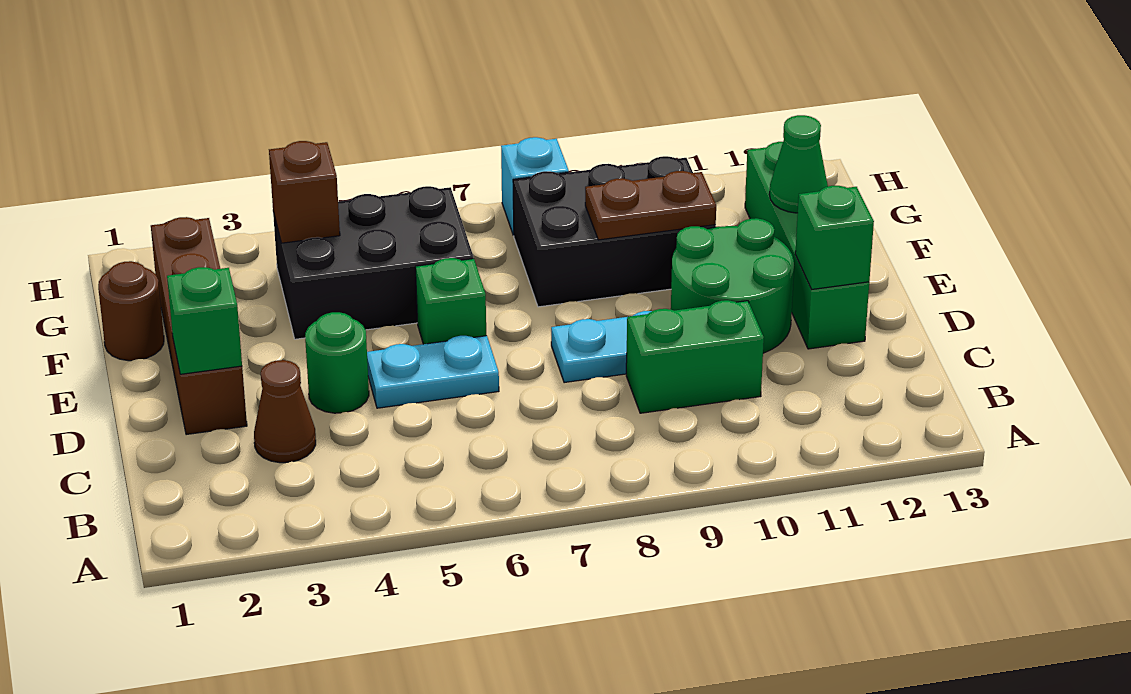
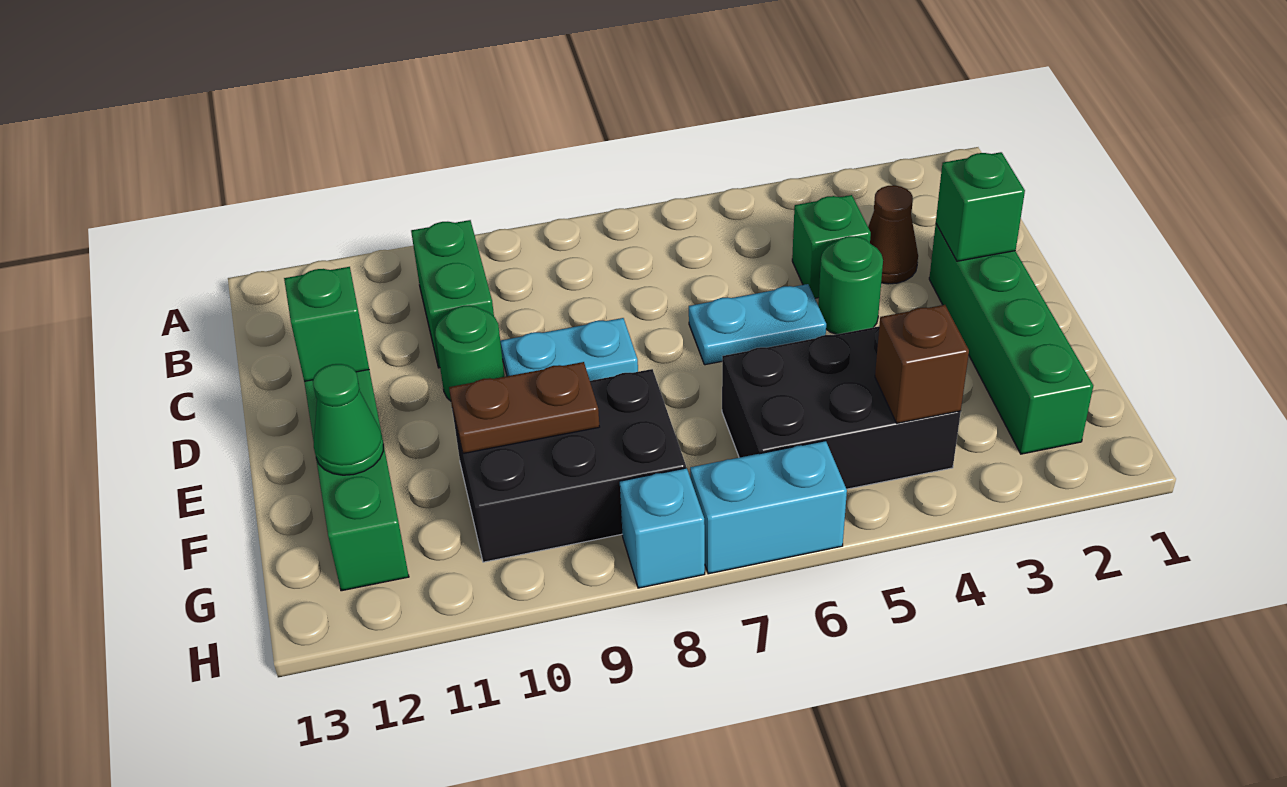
green brick C9:C10 level 1 -> green brick B10:C10 level 1
brown brick D2:G2 level 1 -> green brick D2:G2 level 1
green round brick D10:E11 level 1 -> green round brick D10 level 1
green brick E6 level 1 -> green brick C4 level 1
brown round brick F1 level 1 -> none
none -> cyan brick H6:H7 level 1

